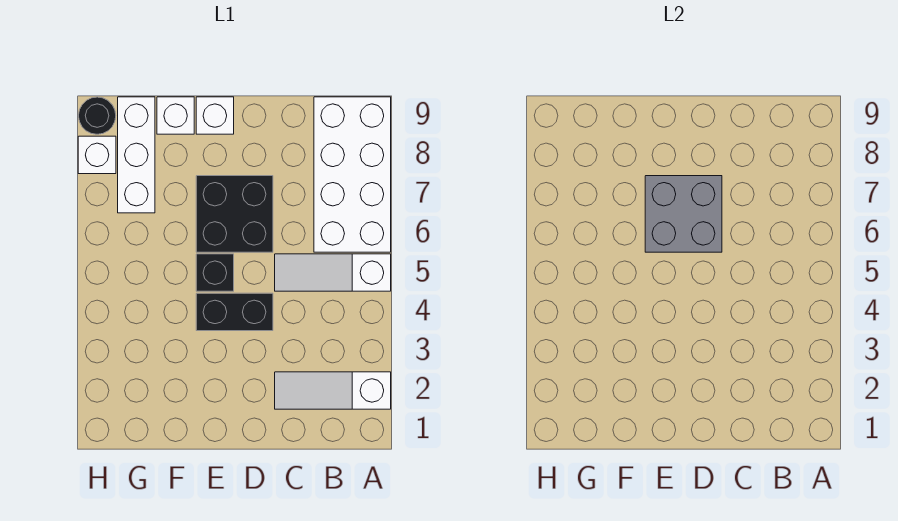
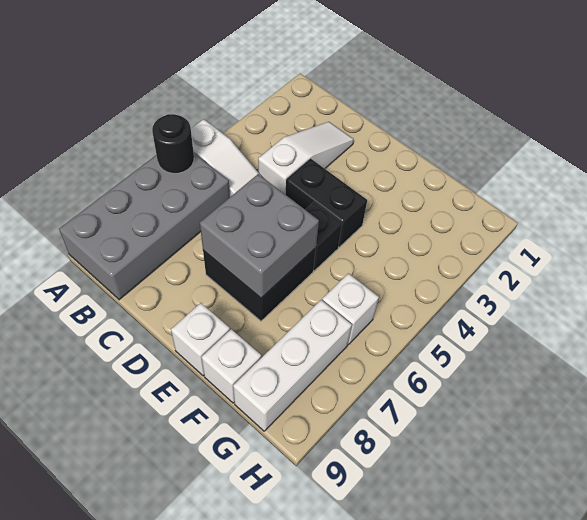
white slope A2:C2 level 1 top A -> white slope C2:C4 level 1 top 4
white brick A6:B9 level 1 -> grey brick A6:B9 level 1
white brick H8 level 1 -> white brick G6 level 1
black round brick H9 level 1 -> black round brick A6 level 2

